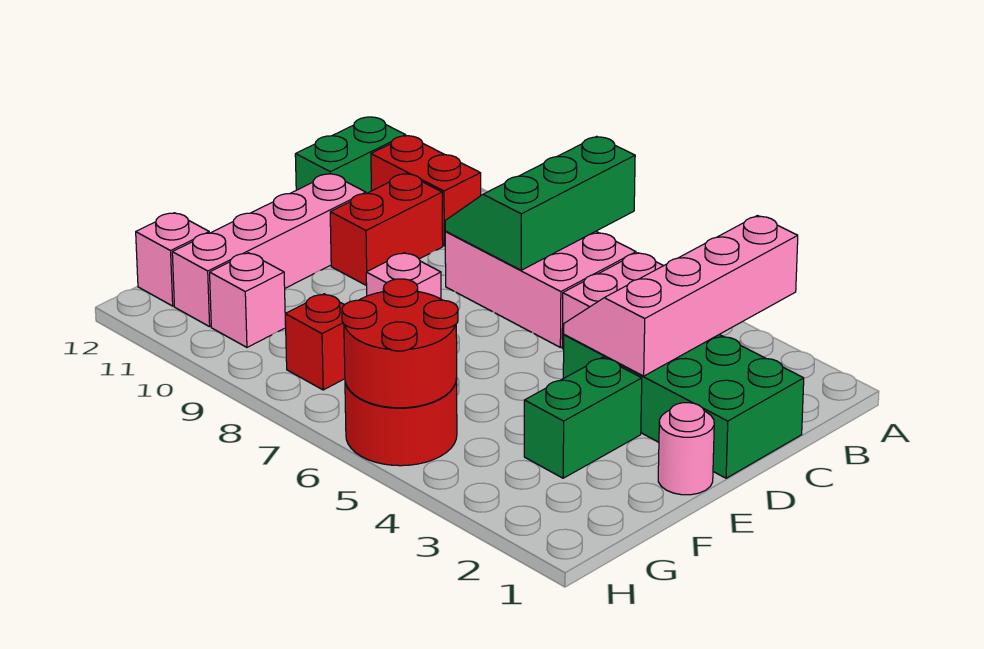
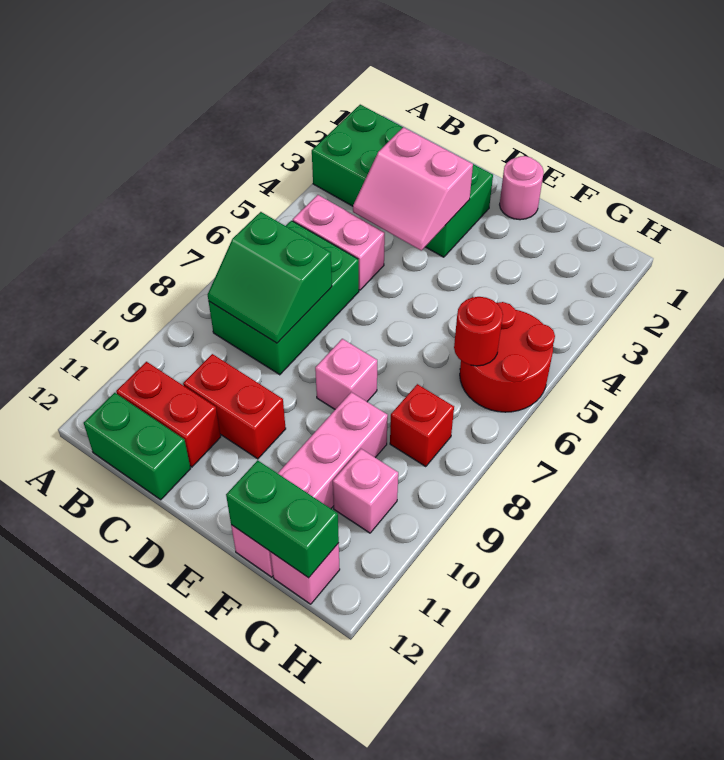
pink slope A3:D4 level 2 top 3 -> pink slope C3:D4 level 2 top 3
green slope A7:C8 level 2 top 7 -> green slope B7:C8 level 2 top 7
pink brick B6:C8 level 1 -> green brick B6:C8 level 1
red brick B10:B11 level 1 -> red brick B11:C11 level 1
green brick C1:D4 level 1 -> green brick A2:D3 level 1
pink brick D11:G11 level 1 -> pink brick F9:F12 level 1
green brick E3:F3 level 1 -> green brick F12:G12 level 2
red round brick G5:H6 level 2 -> red round brick G6 level 2

